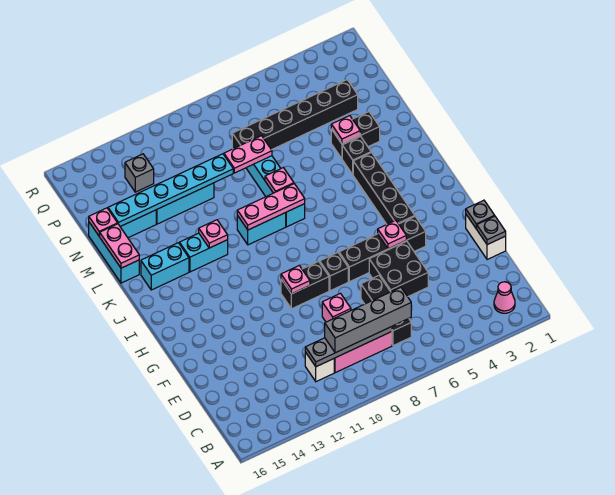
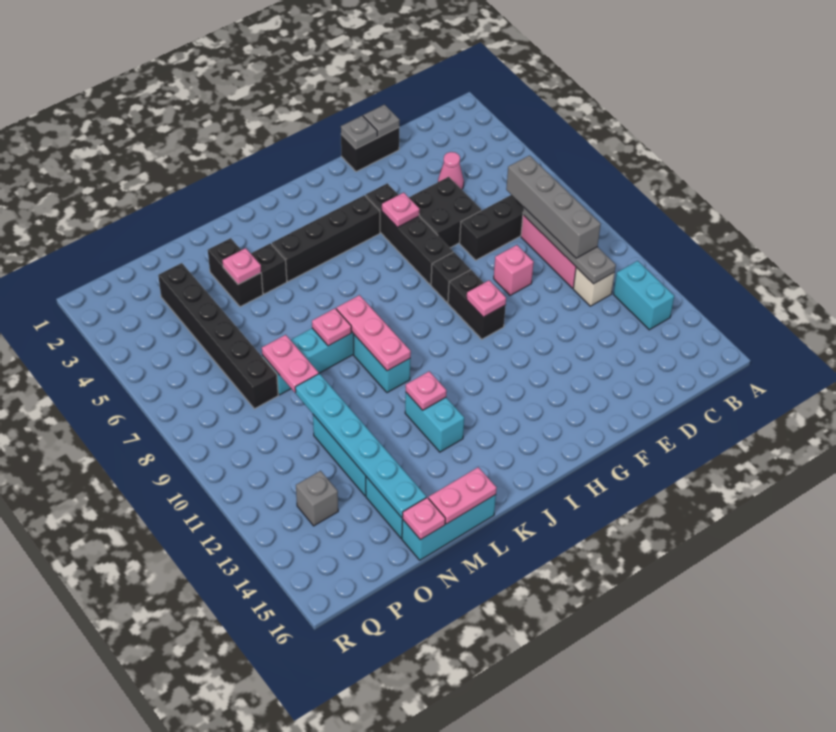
pink cone B2 level 1 -> pink cone D4 level 1
white brick E1:F1 level 1 -> black brick E1:F1 level 1
cyan brick K14:K15 level 1 -> cyan brick B12:B13 level 1

